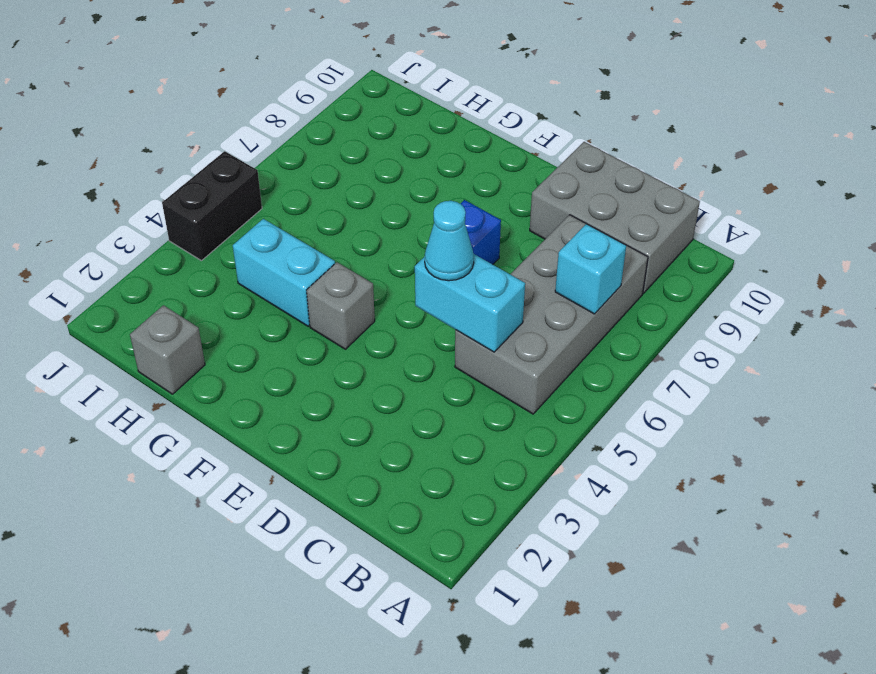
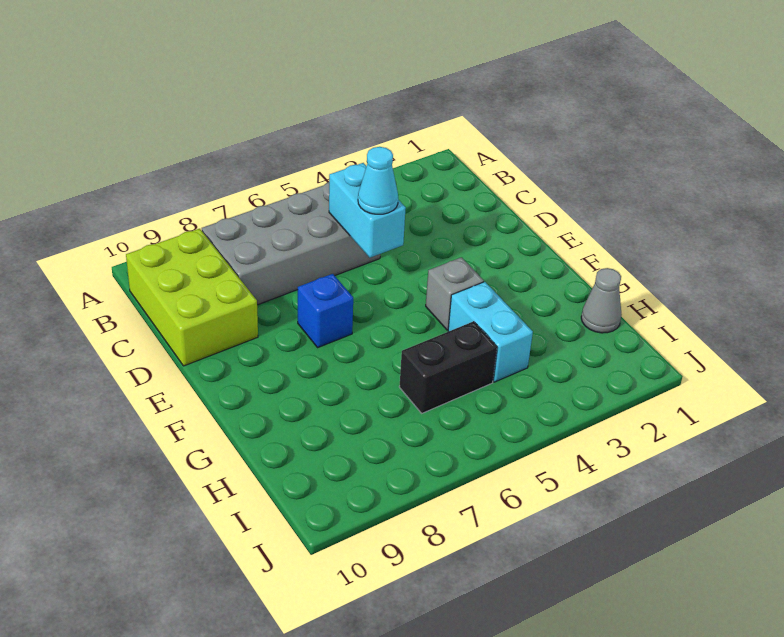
cyan brick B7 level 2 -> none
grey brick B9:D10 level 1 -> lime brick B9:D10 level 1
grey brick H1 level 1 -> grey cone H1 level 1
black brick J4:J5 level 1 -> black brick H5:H6 level 1

